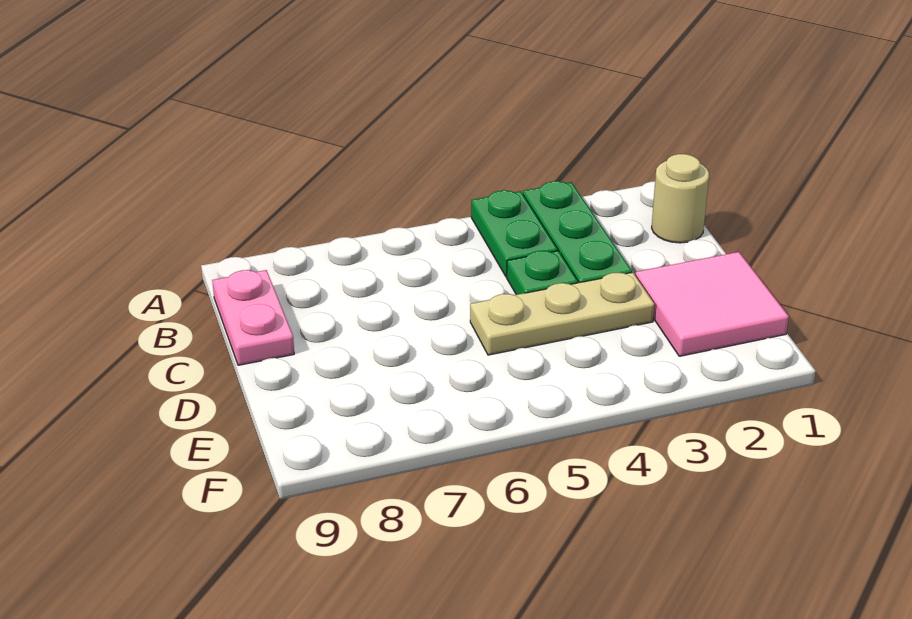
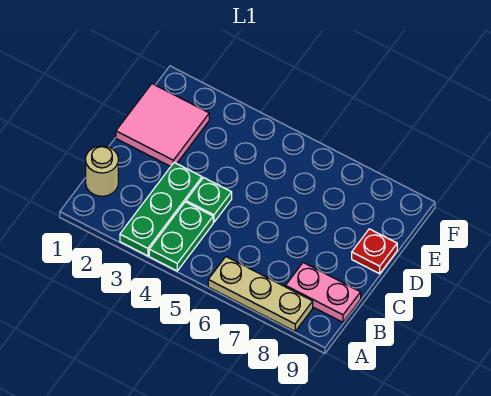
pink plate B9:C9 level 1 -> pink plate B8:B9 level 1
tan plate D3:D5 level 1 -> tan plate A6:A8 level 1
none -> red plate D9 level 1

